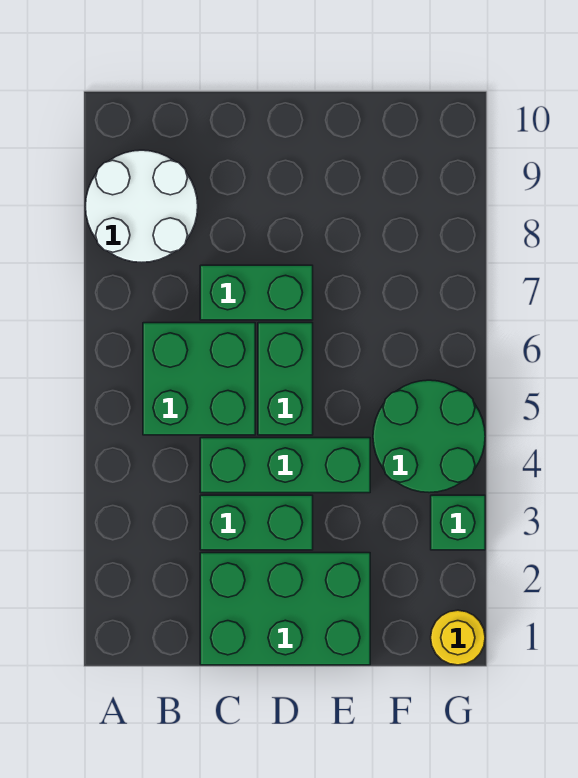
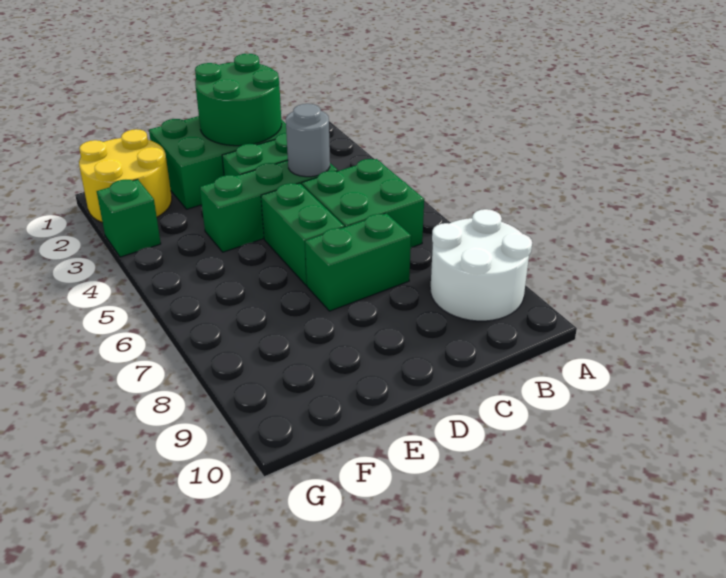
none -> grey round brick C4 level 2
green round brick F4:G5 level 1 -> green round brick C1:D2 level 2
yellow round brick G1 level 1 -> yellow round brick F1:G2 level 1

